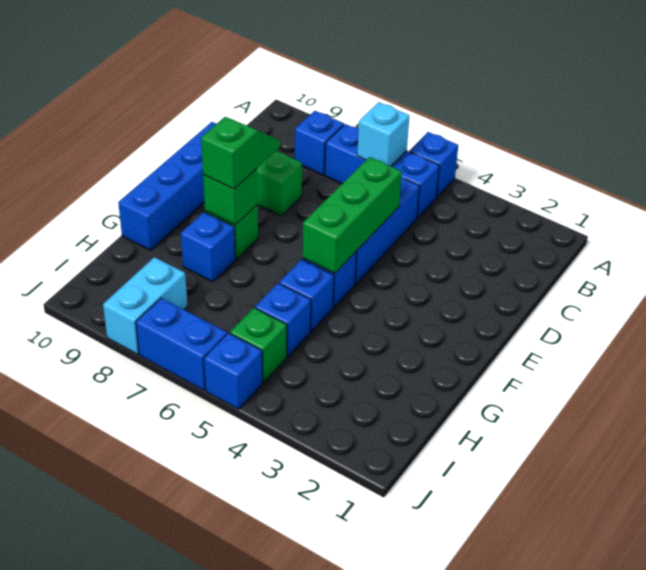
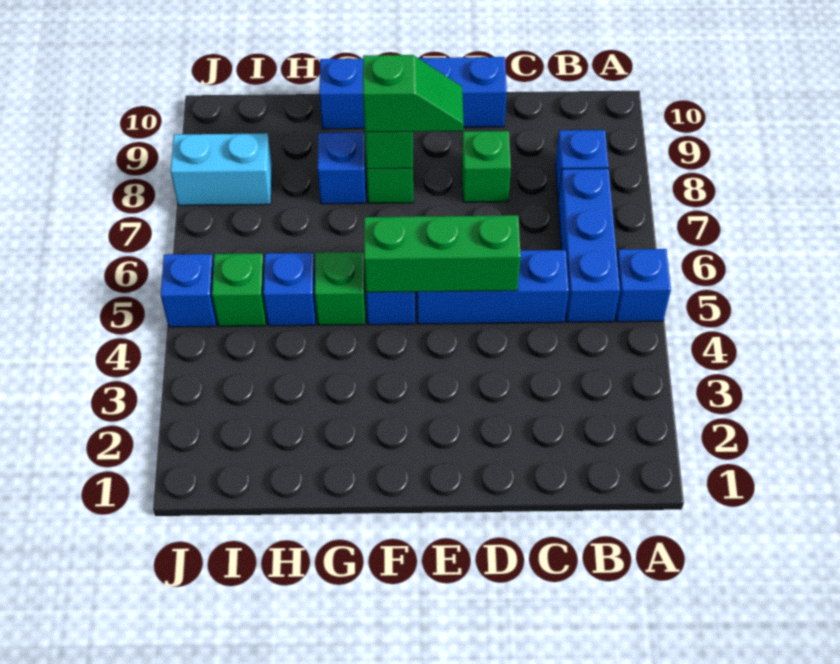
cyan brick B6 level 2 -> none
blue brick G5 level 1 -> green brick G5 level 1
blue brick J6:J7 level 1 -> none

